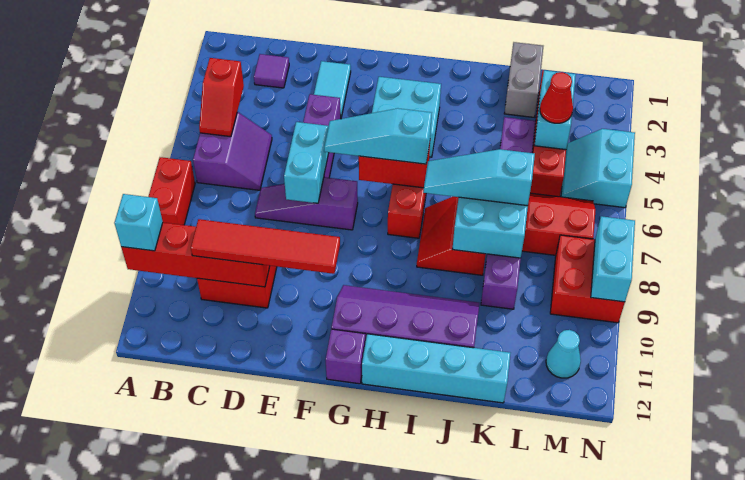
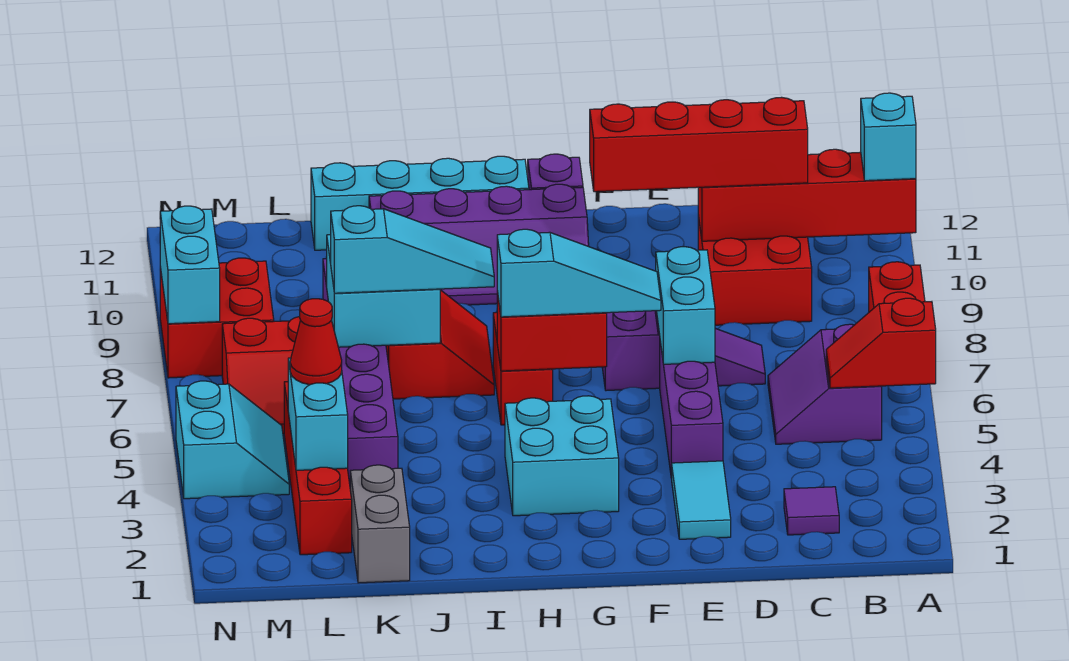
red slope B4:B5 level 2 top 4 -> red slope A5:B5 level 2 top A
red tile C10:F10 level 3 -> red brick C10:F10 level 3
cyan cone M11 level 1 -> none

